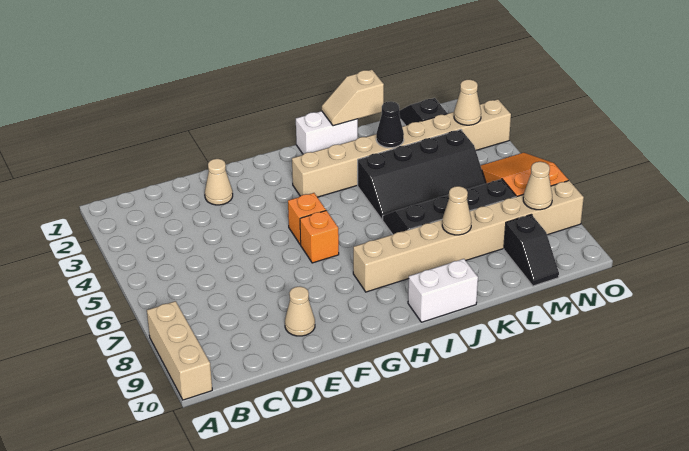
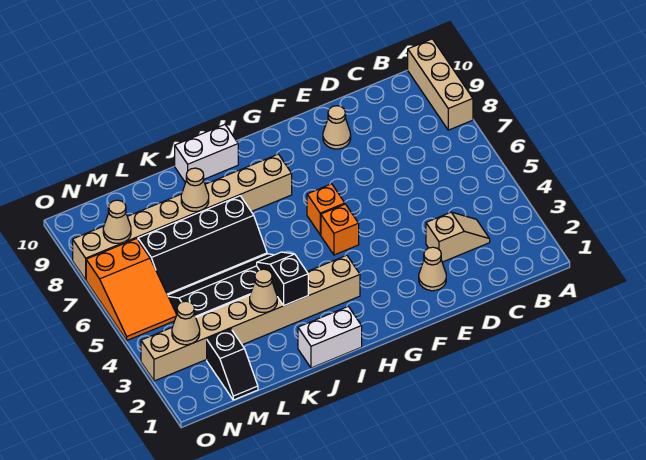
tan slope J1:K1 level 2 top K -> tan slope C3:D3 level 1 top D
black cone K3 level 2 -> tan cone K3 level 2
black slope M9:M10 level 1 top 9 -> black slope J3:J4 level 2 top 3

